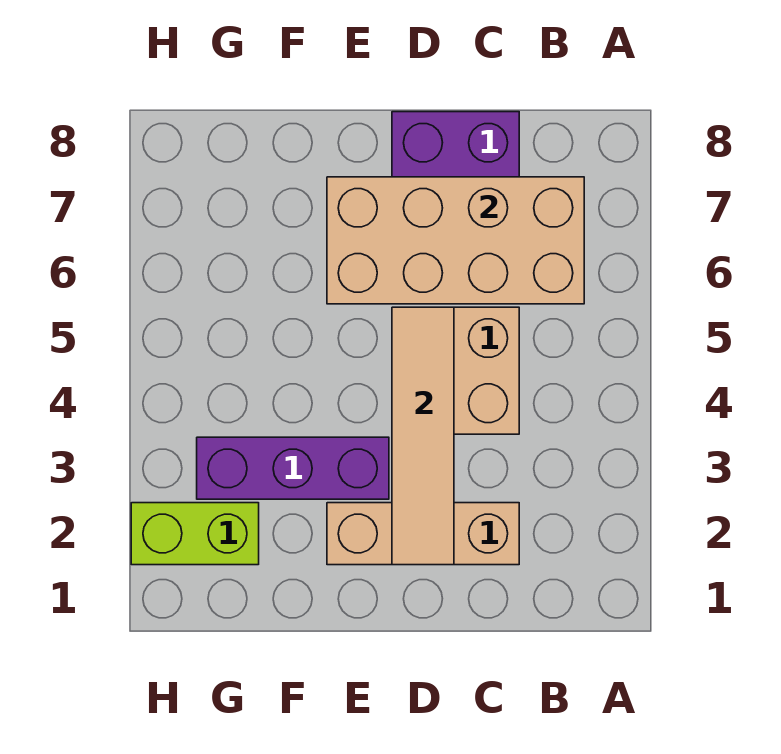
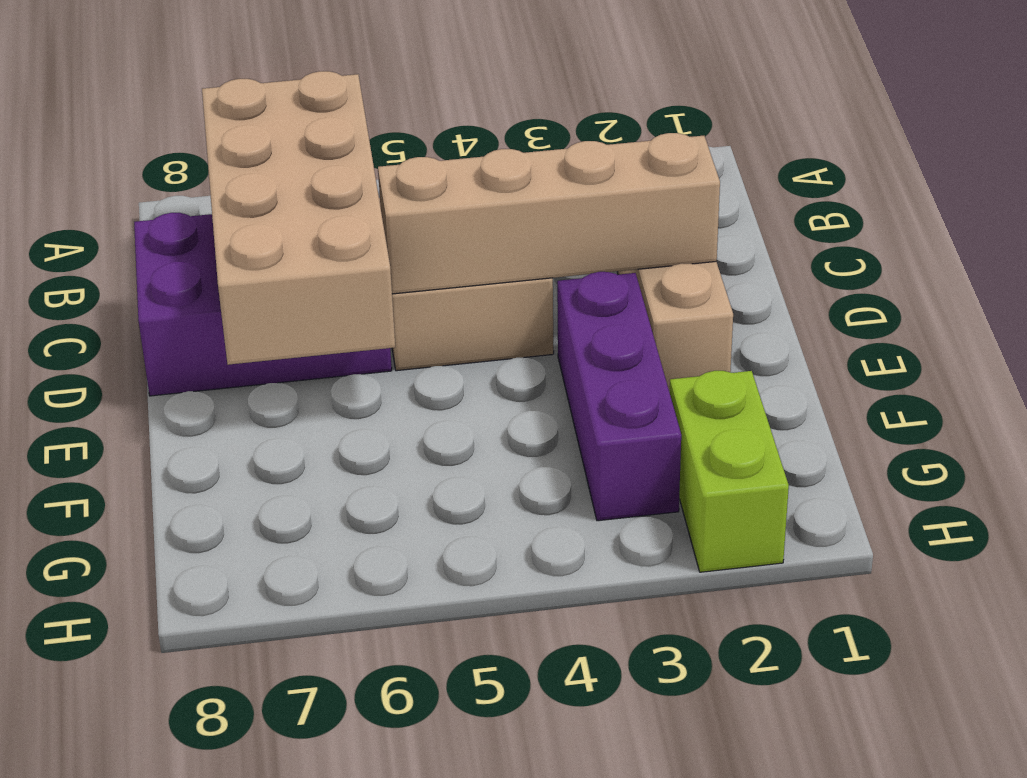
tan tile D2:D5 level 2 -> tan brick D2:D5 level 2

